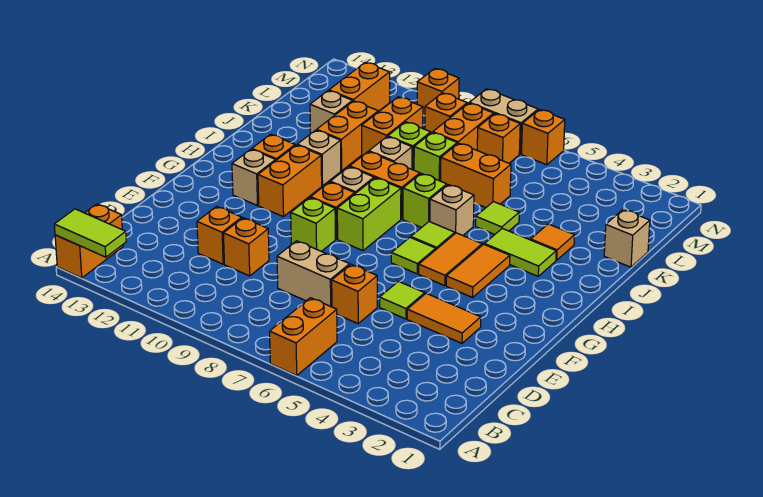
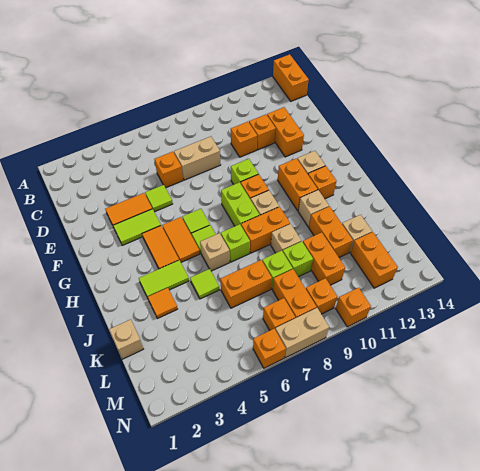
orange brick A6:B6 level 1 -> orange brick D12:E12 level 1
lime tile A13:A14 level 2 -> lime tile F3:F4 level 1

